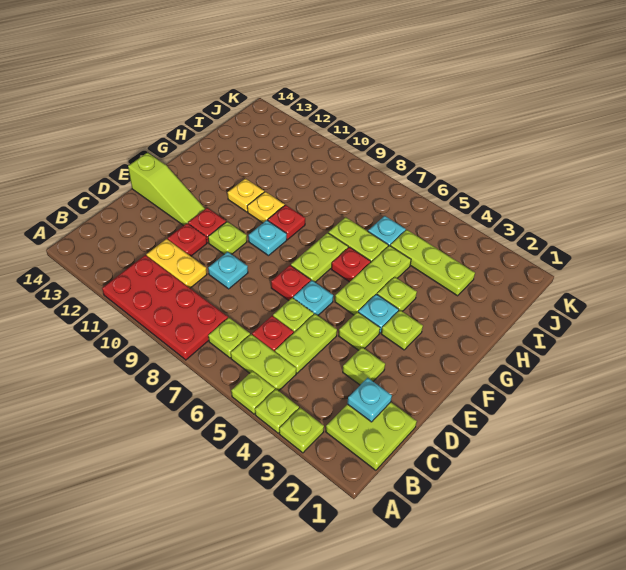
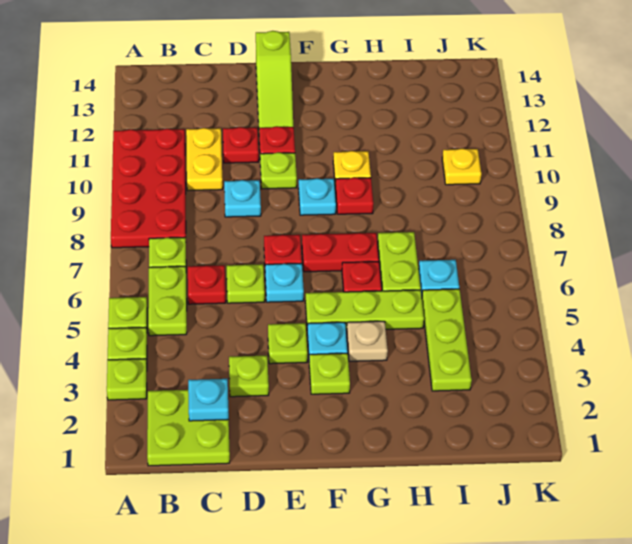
lime plate C5:D5 level 1 -> none
lime plate F7:G7 level 1 -> red plate F7:G7 level 1
lime plate G4 level 1 -> tan plate G4 level 1
yellow plate G11 level 1 -> yellow plate J10 level 1

